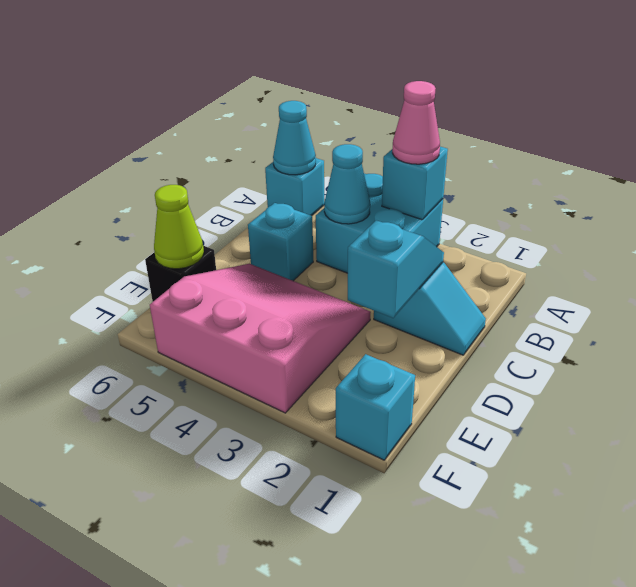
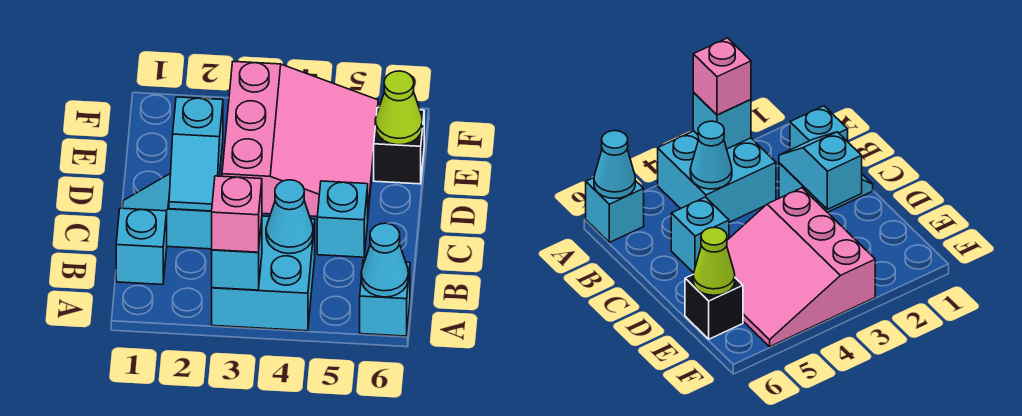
pink cone A3 level 3 -> pink brick A3 level 3
pink slope D3:F5 level 1 top F -> pink slope D3:F5 level 1 top 3
cyan brick F1 level 1 -> cyan brick B1 level 1

